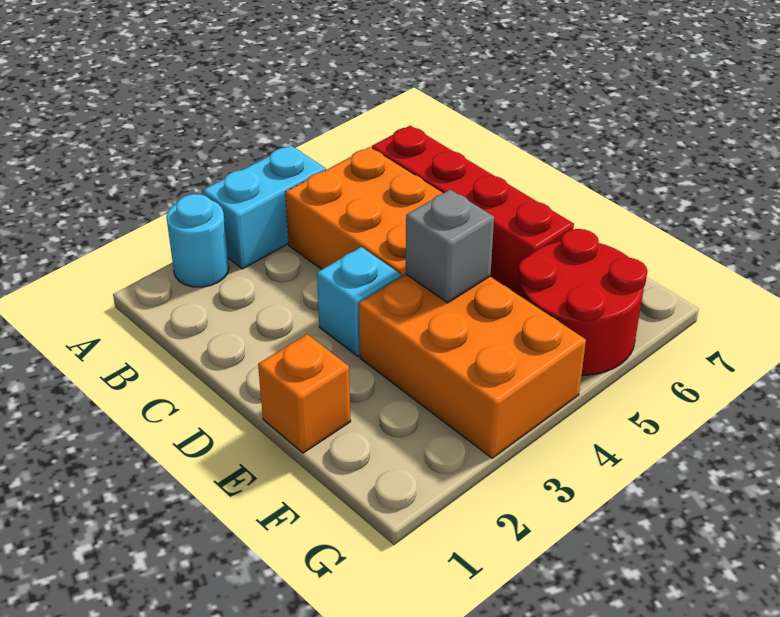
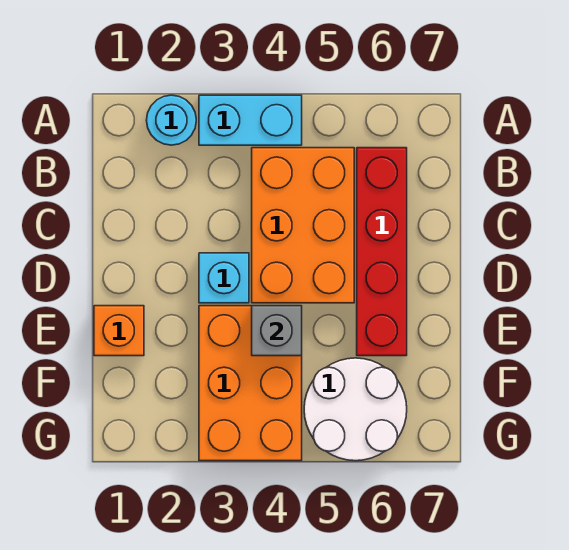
red round brick F5:G6 level 1 -> white round brick F5:G6 level 1

